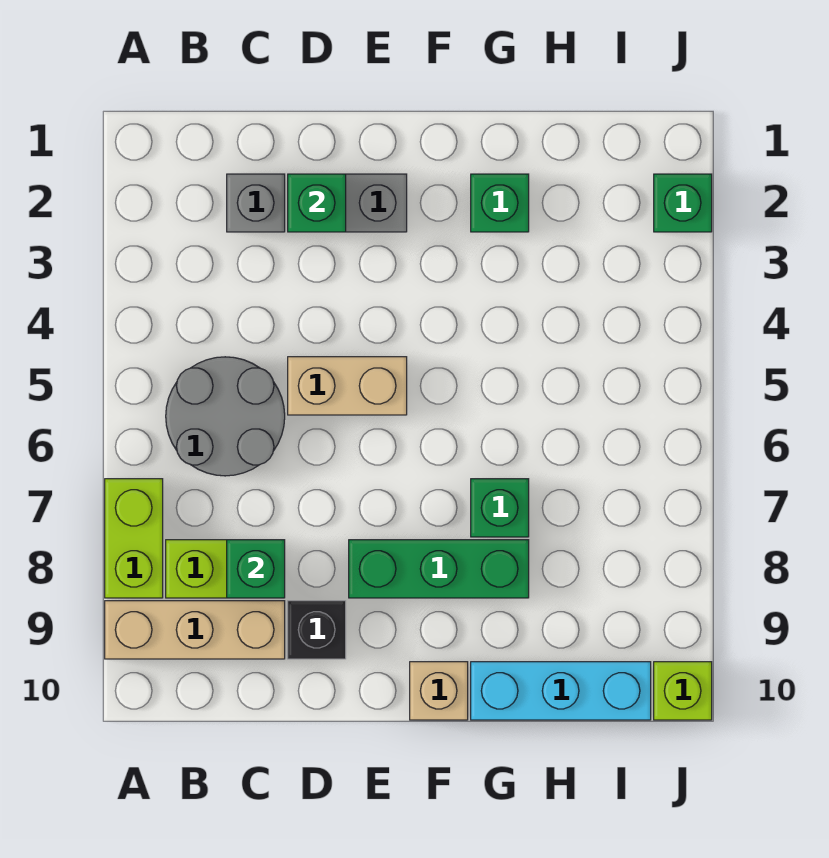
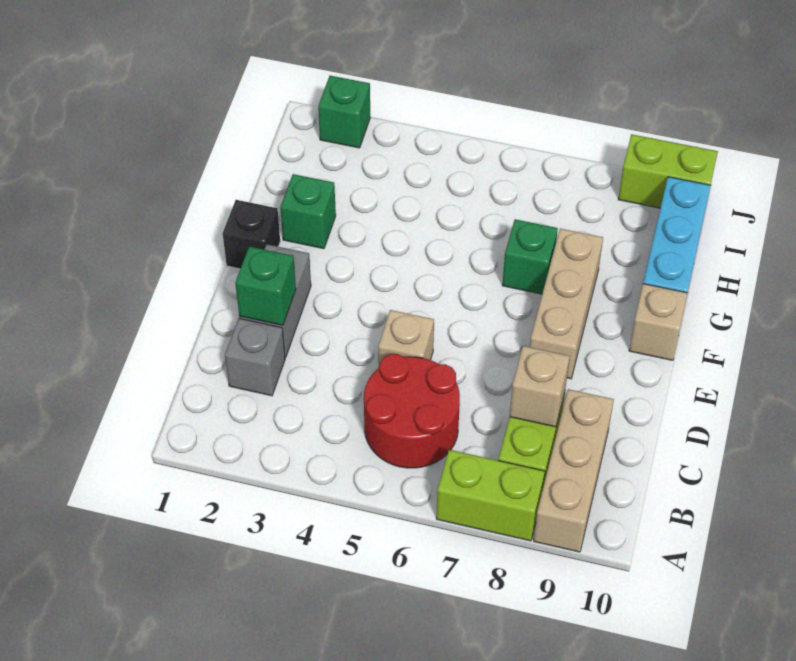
grey round brick B5:C6 level 1 -> red round brick B5:C6 level 1
green brick C8 level 2 -> tan brick C8 level 2
tan brick D5:E5 level 1 -> tan brick D5 level 1
black brick D9 level 1 -> black brick F1 level 1
green brick E8:G8 level 1 -> tan brick E8:G8 level 1
lime brick J10 level 1 -> lime brick J9:J10 level 1

